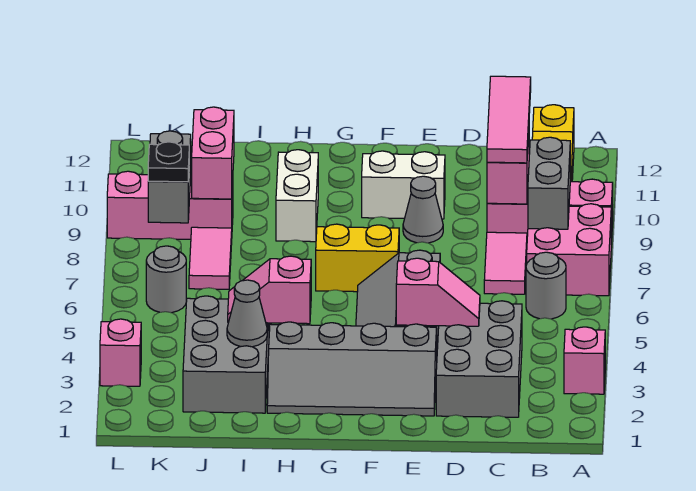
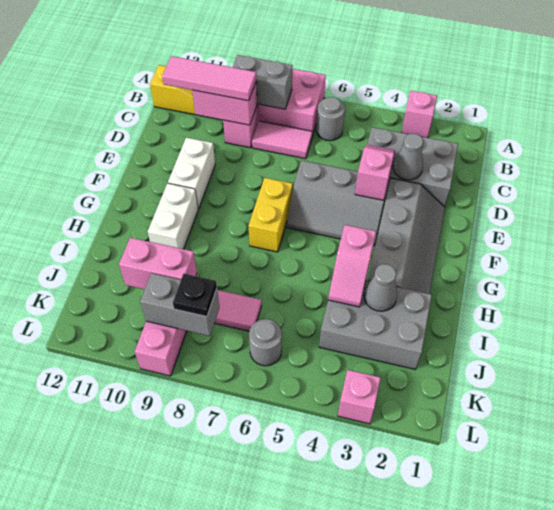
grey cone E9 level 1 -> grey cone D3 level 2
white brick H9:H10 level 1 -> white brick G10:H10 level 1

